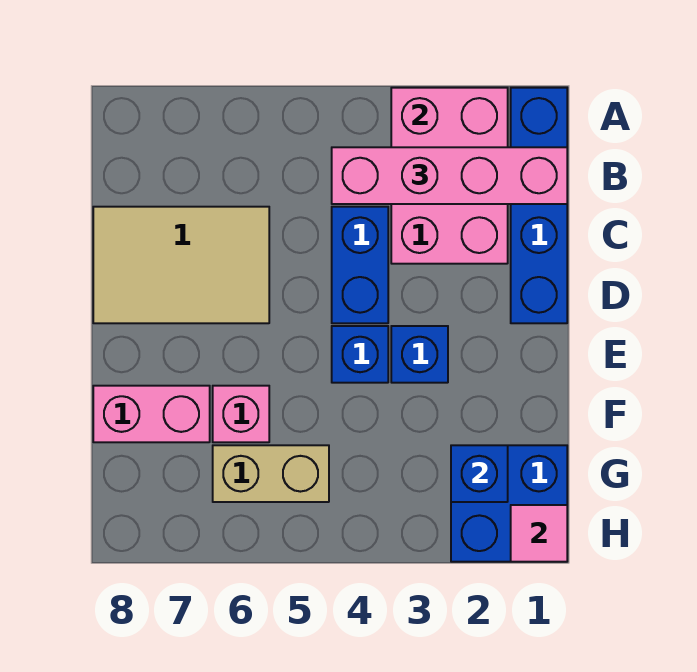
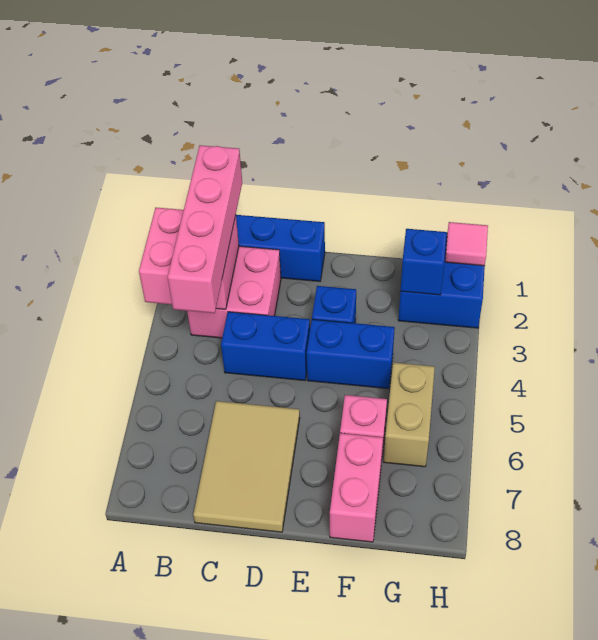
blue brick E4 level 1 -> blue brick E4:F4 level 1

